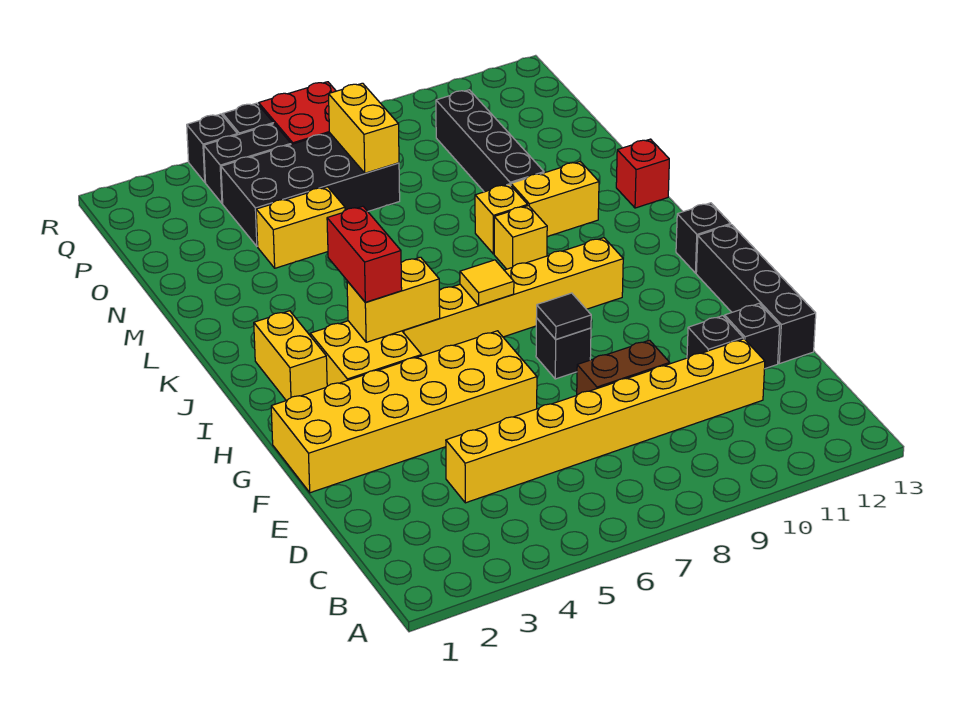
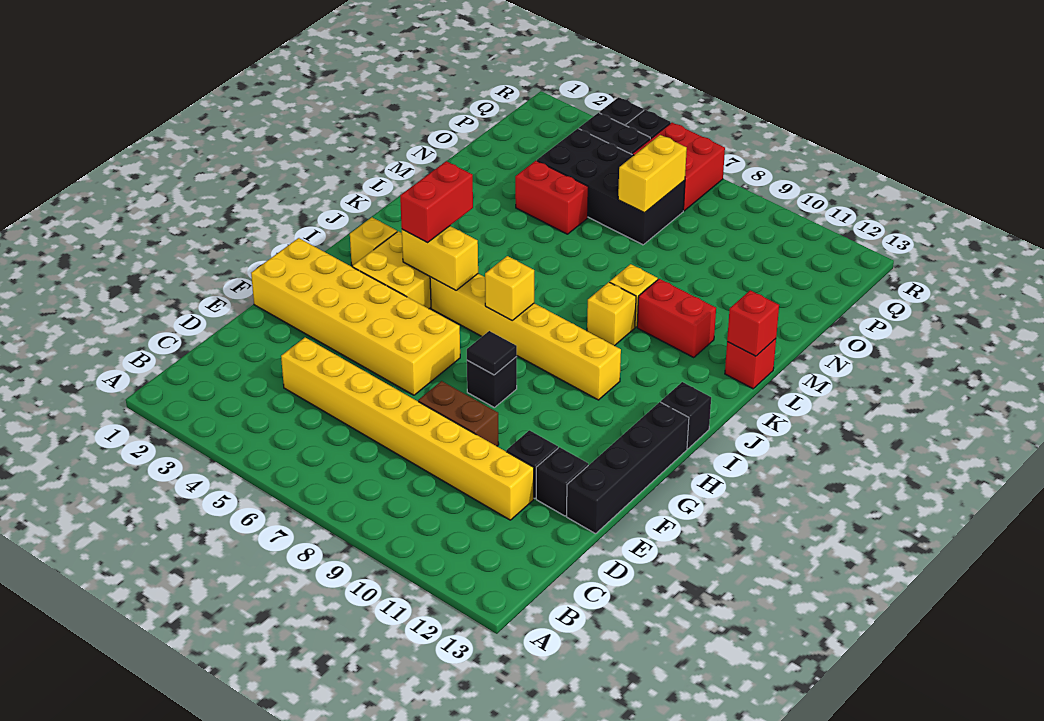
yellow brick I2:J2 level 1 -> yellow brick I2 level 1
yellow tile I7 level 2 -> yellow brick I7 level 2
yellow brick L10:L11 level 1 -> red brick L10:L11 level 1
none -> red brick L13 level 2
black brick M10:P10 level 1 -> none
yellow brick N4:N5 level 1 -> red brick N4:N5 level 1

